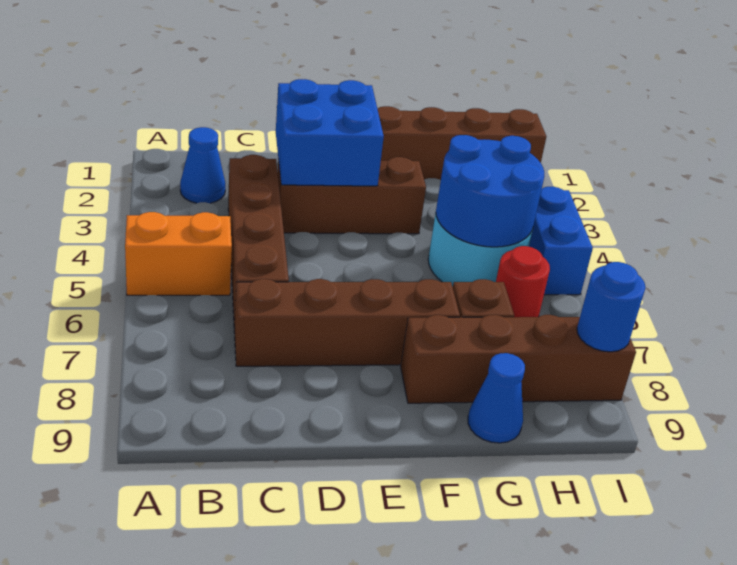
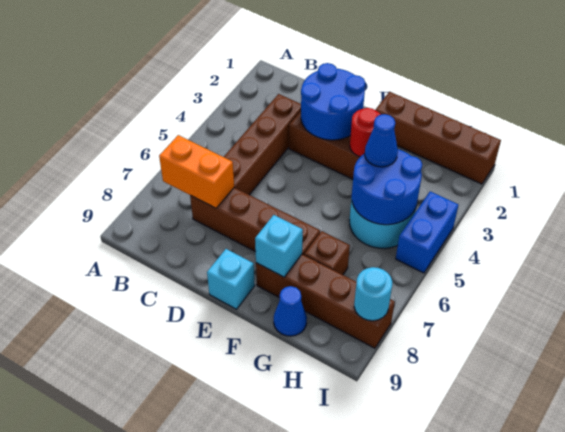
orange brick A5:B5 level 1 -> orange brick B7:C7 level 2
blue cone B2 level 1 -> blue cone G4 level 3
blue brick D2:E3 level 2 -> blue round brick D2:E3 level 2
none -> cyan brick E9 level 1
none -> cyan brick F8 level 2
red round brick H6 level 1 -> red round brick F3 level 2
blue round brick I8 level 2 -> cyan round brick I8 level 2

